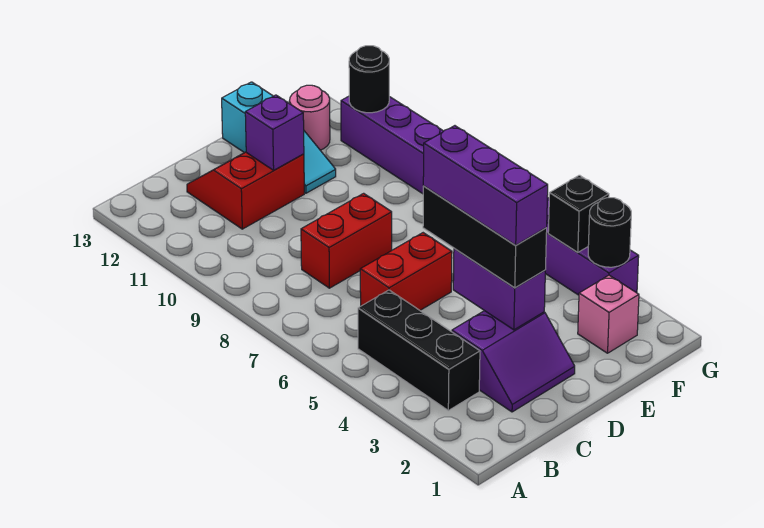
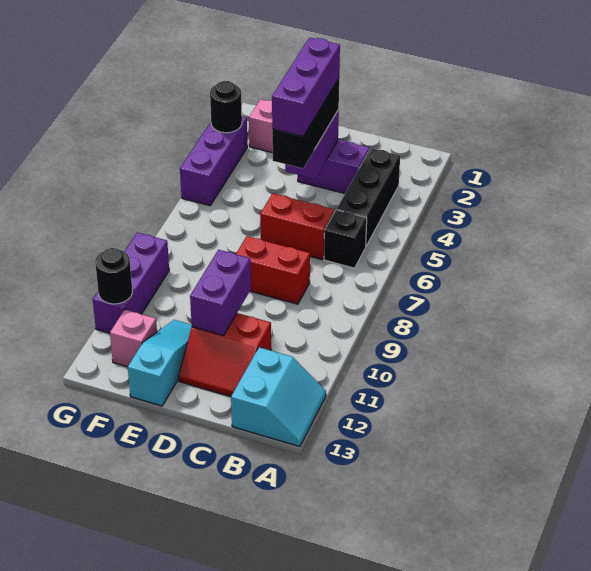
none -> cyan slope A12:B13 level 1 top B
purple brick D11 level 2 -> purple brick D10:D11 level 2
pink round brick F12 level 1 -> pink brick F12 level 1
black brick G4 level 2 -> black brick B6 level 1

